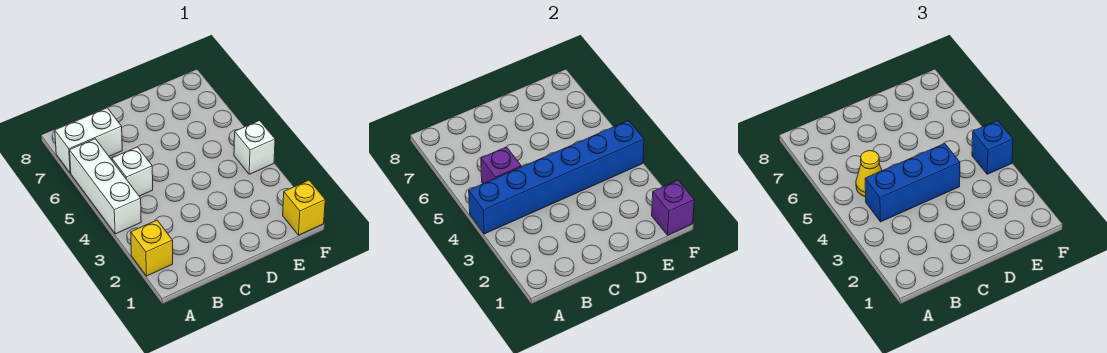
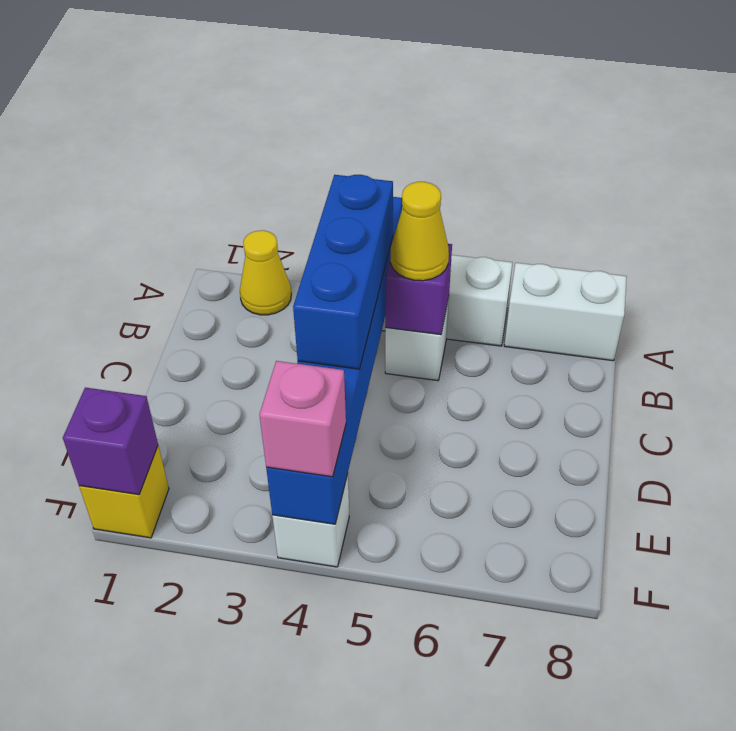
yellow brick A2 level 1 -> yellow cone A2 level 1
white brick A7:B7 level 1 -> white brick A7:A8 level 1
blue brick F4 level 3 -> pink brick F4 level 3

